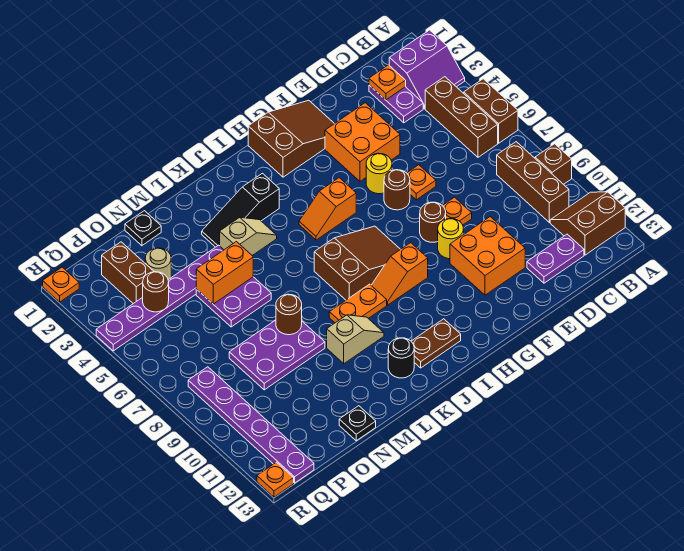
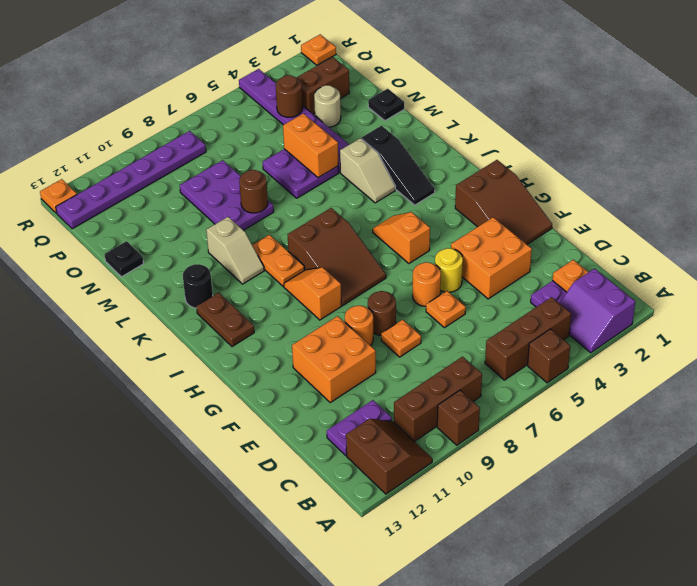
brown brick A5:A6 level 1 -> brown brick A5 level 1
purple plate C12:D12 level 1 -> purple plate C11:C12 level 1
brown round brick F6 level 1 -> orange round brick F6 level 1
yellow round brick F9 level 1 -> orange round brick F9 level 1
black slope J3:L3 level 1 top J -> black slope J3:L3 level 1 top L

